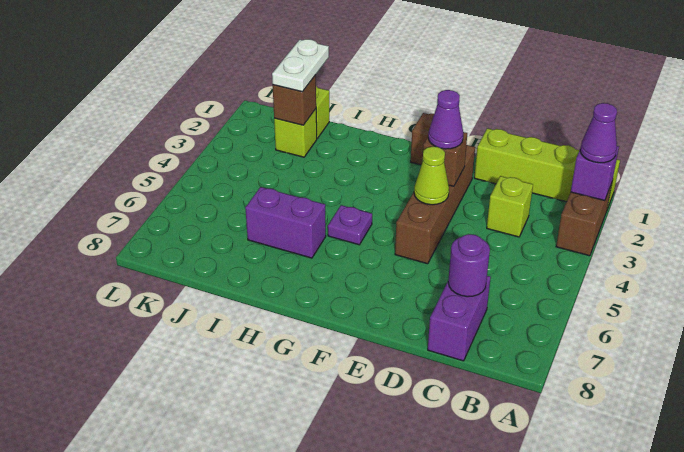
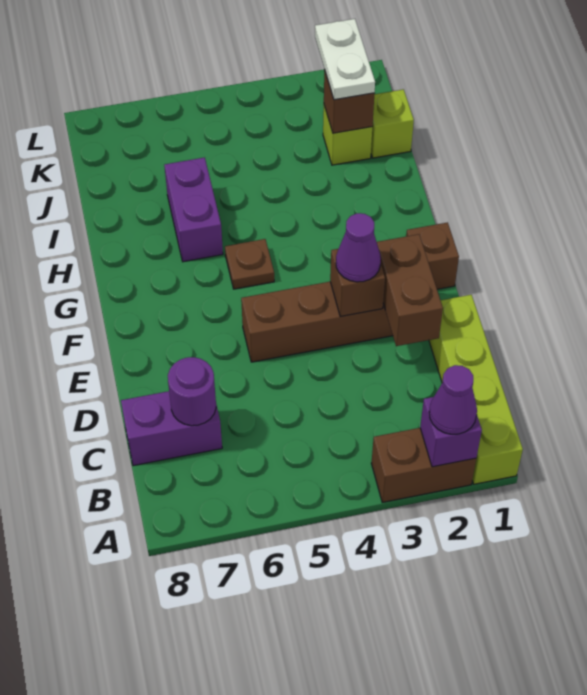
lime brick C3 level 1 -> none
none -> brown brick D2:E2 level 2
lime cone E4 level 2 -> none
purple plate G5 level 1 -> brown plate G5 level 1
white plate J1:J2 level 3 -> white plate J2:K2 level 3

